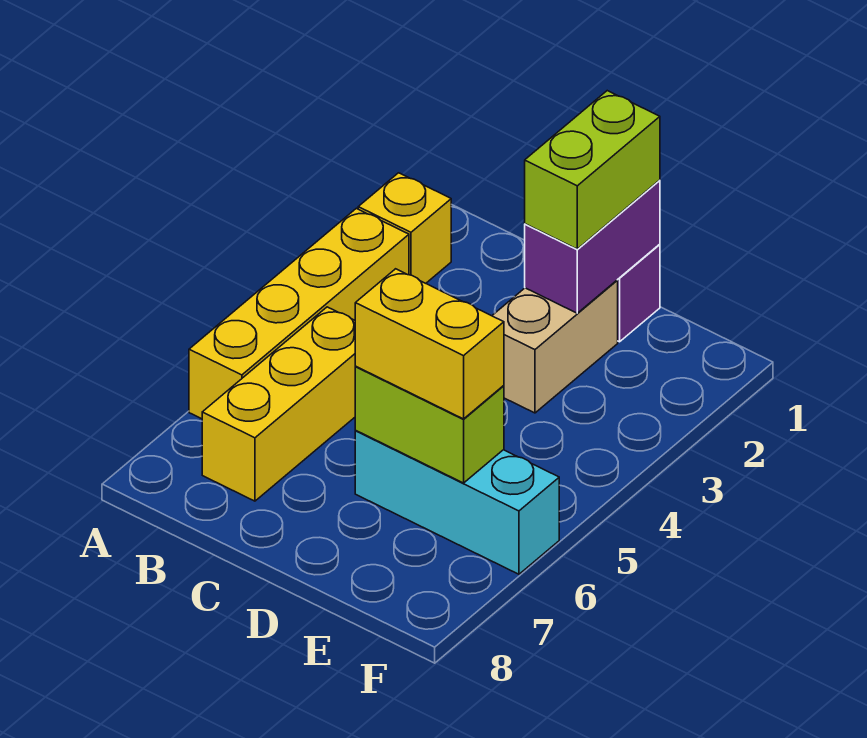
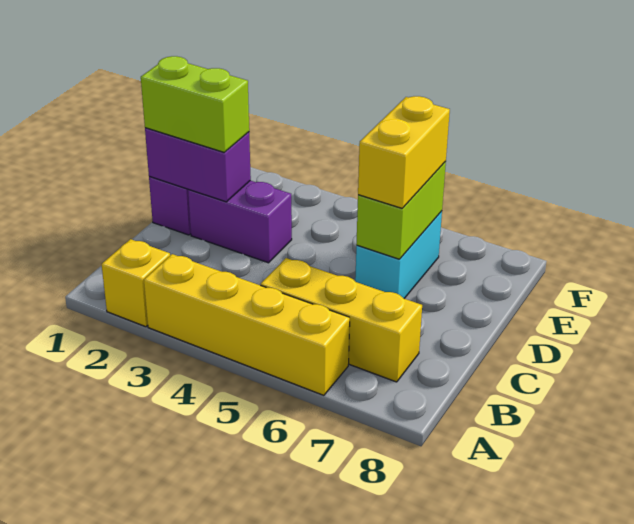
tan brick D2:D3 level 1 -> purple brick D2:D3 level 1
cyan brick D6:F6 level 1 -> cyan brick D6:E6 level 1

